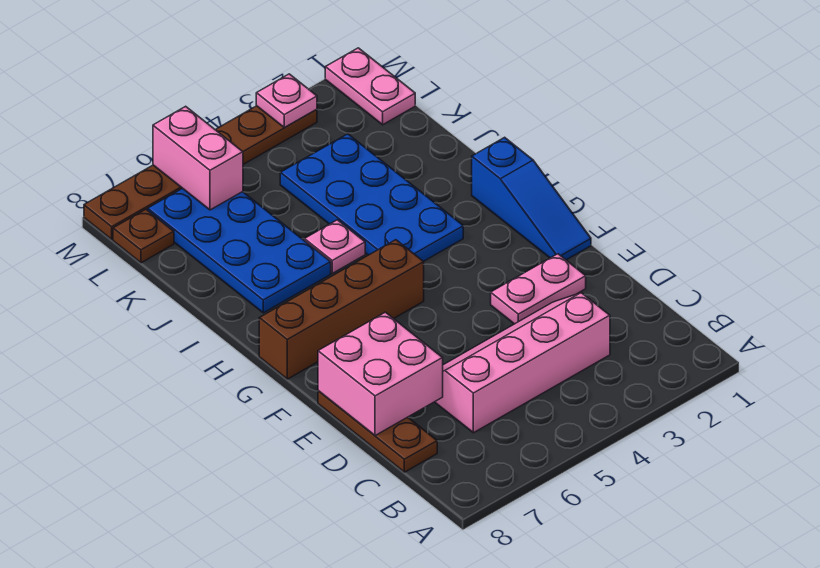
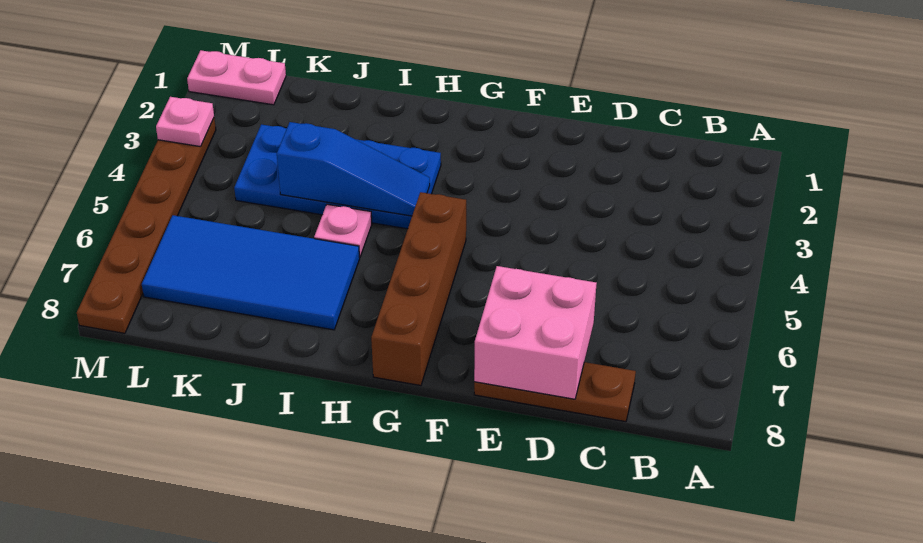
pink slope C3:D6 level 1 top C -> none
pink plate E2:E3 level 1 -> none
blue slope F1:H1 level 1 top H -> blue slope H4:J4 level 2 top J
blue plate I6:L7 level 1 -> blue tile I6:L7 level 1
pink brick L6:M6 level 2 -> none
brown plate L8 level 1 -> none

